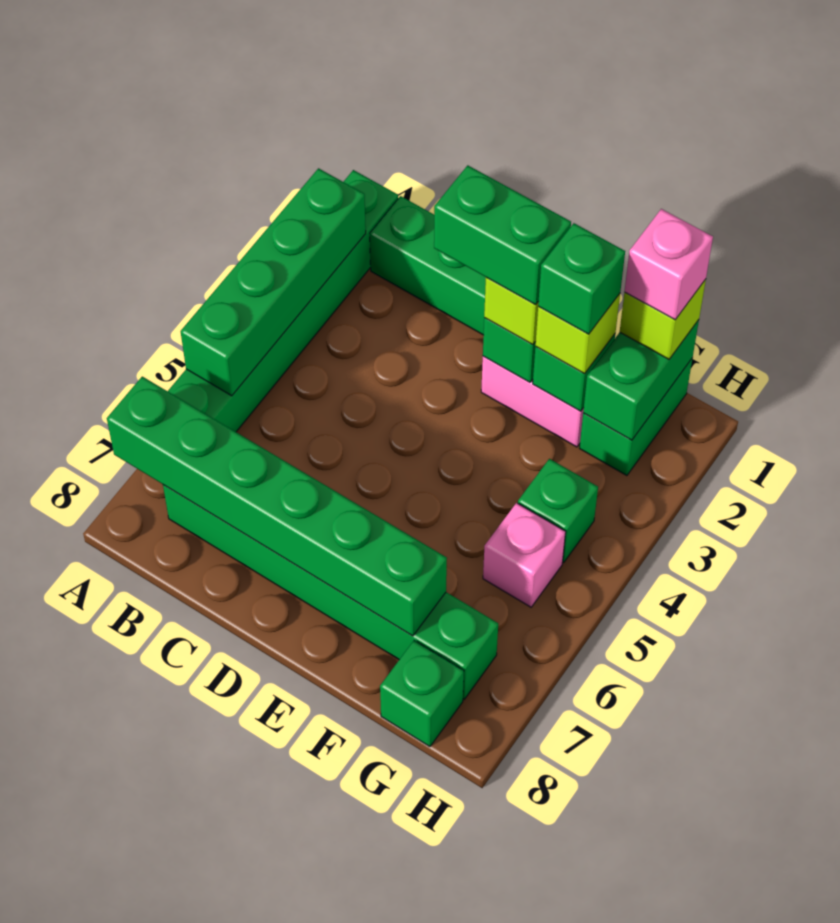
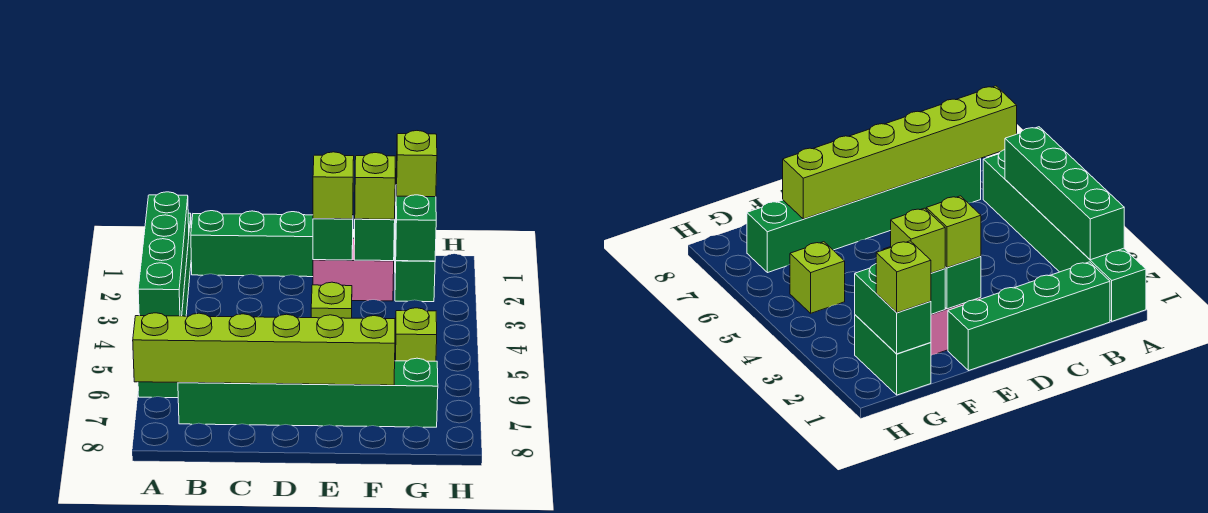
green brick A7:F7 level 2 -> lime brick A7:F7 level 2
green brick D2:E2 level 4 -> none
none -> lime brick E4 level 1
green brick F2 level 4 -> none
pink brick G1 level 4 -> none
green brick G4 level 1 -> none
pink brick G5 level 1 -> lime brick G5 level 1
green brick G8 level 1 -> none

